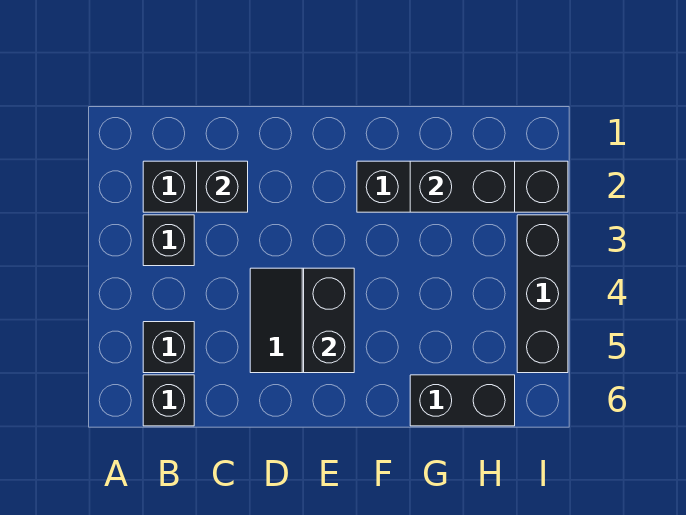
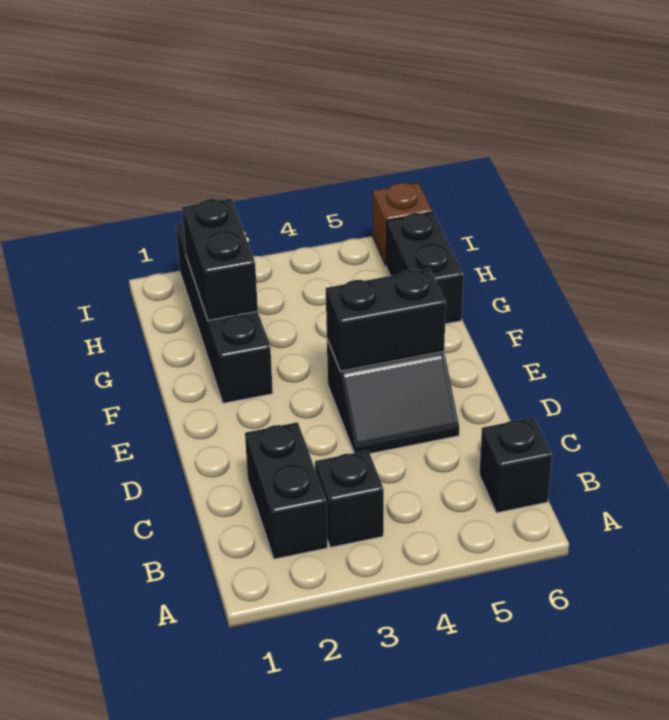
black brick B5 level 1 -> none
black brick C2 level 2 -> none
black brick I3:I5 level 1 -> none
none -> brown brick I6 level 1

